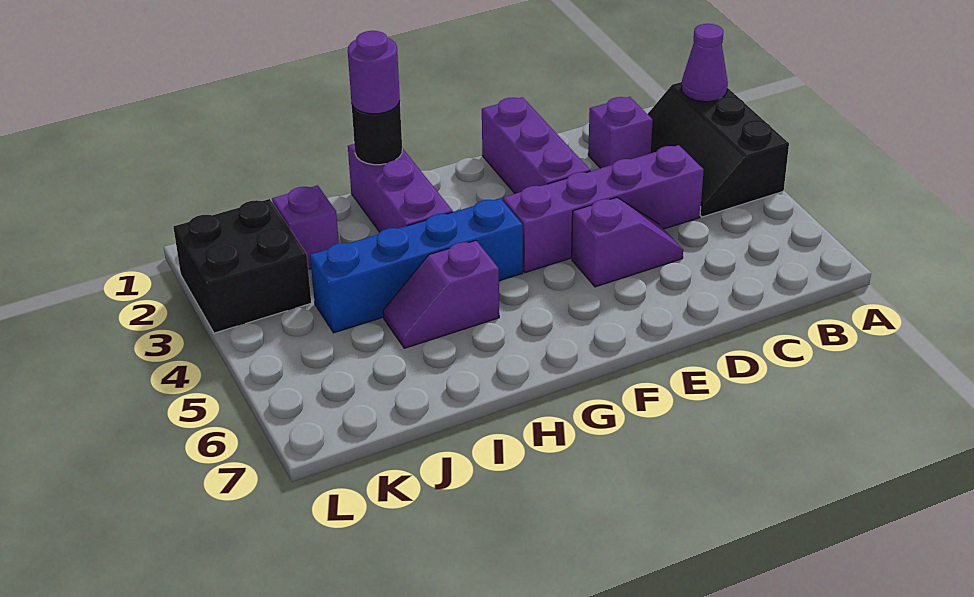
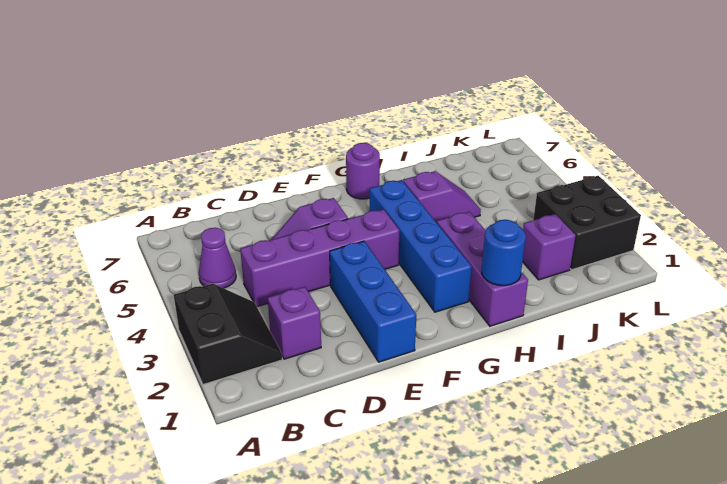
black slope A2:B4 level 1 top A -> black slope A2:B3 level 1 top A
purple cone A2 level 2 -> purple cone B5 level 1
purple brick E1:E3 level 1 -> blue brick E1:E3 level 1
blue brick G4:J4 level 1 -> blue brick G2:G5 level 1
black round brick H1 level 2 -> blue round brick H1 level 2
purple round brick H1 level 3 -> purple round brick G7 level 1

